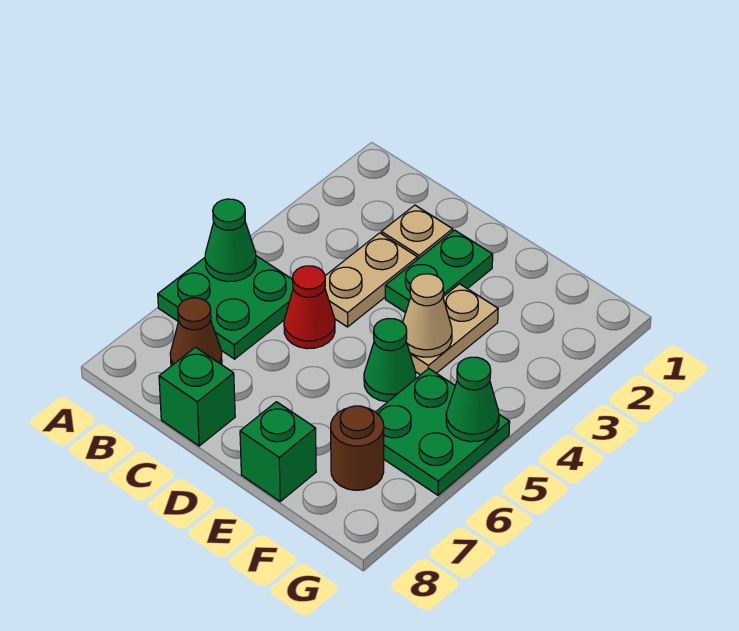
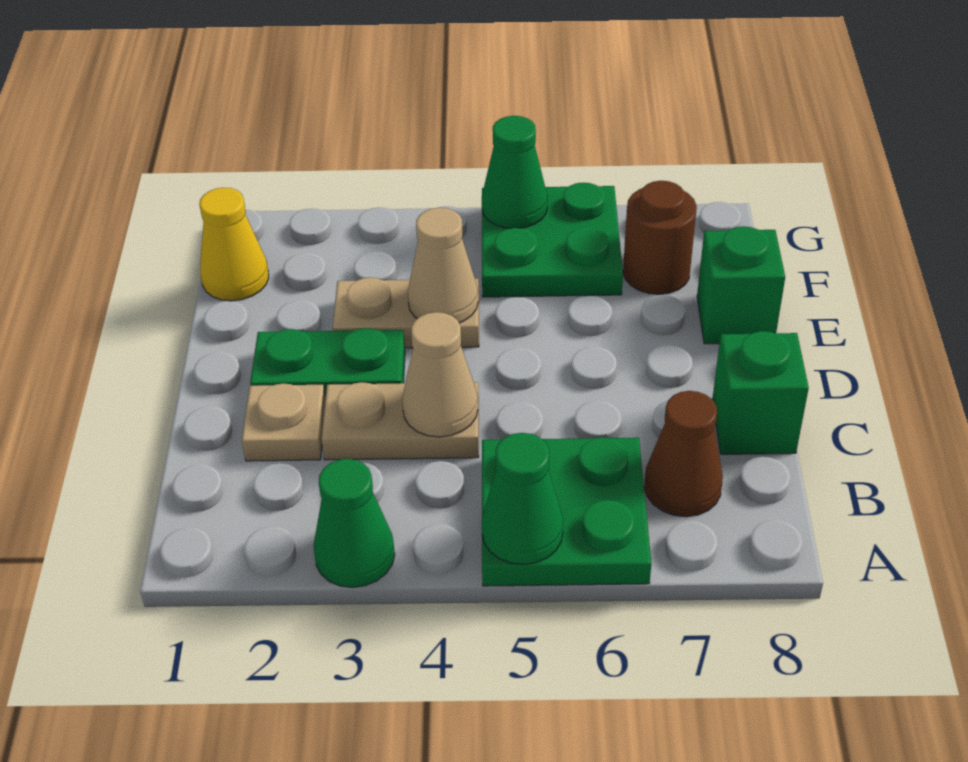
none -> tan cone C4 level 2
red cone C5 level 1 -> none
green cone E5 level 1 -> green cone A3 level 1
none -> yellow cone F1 level 1

